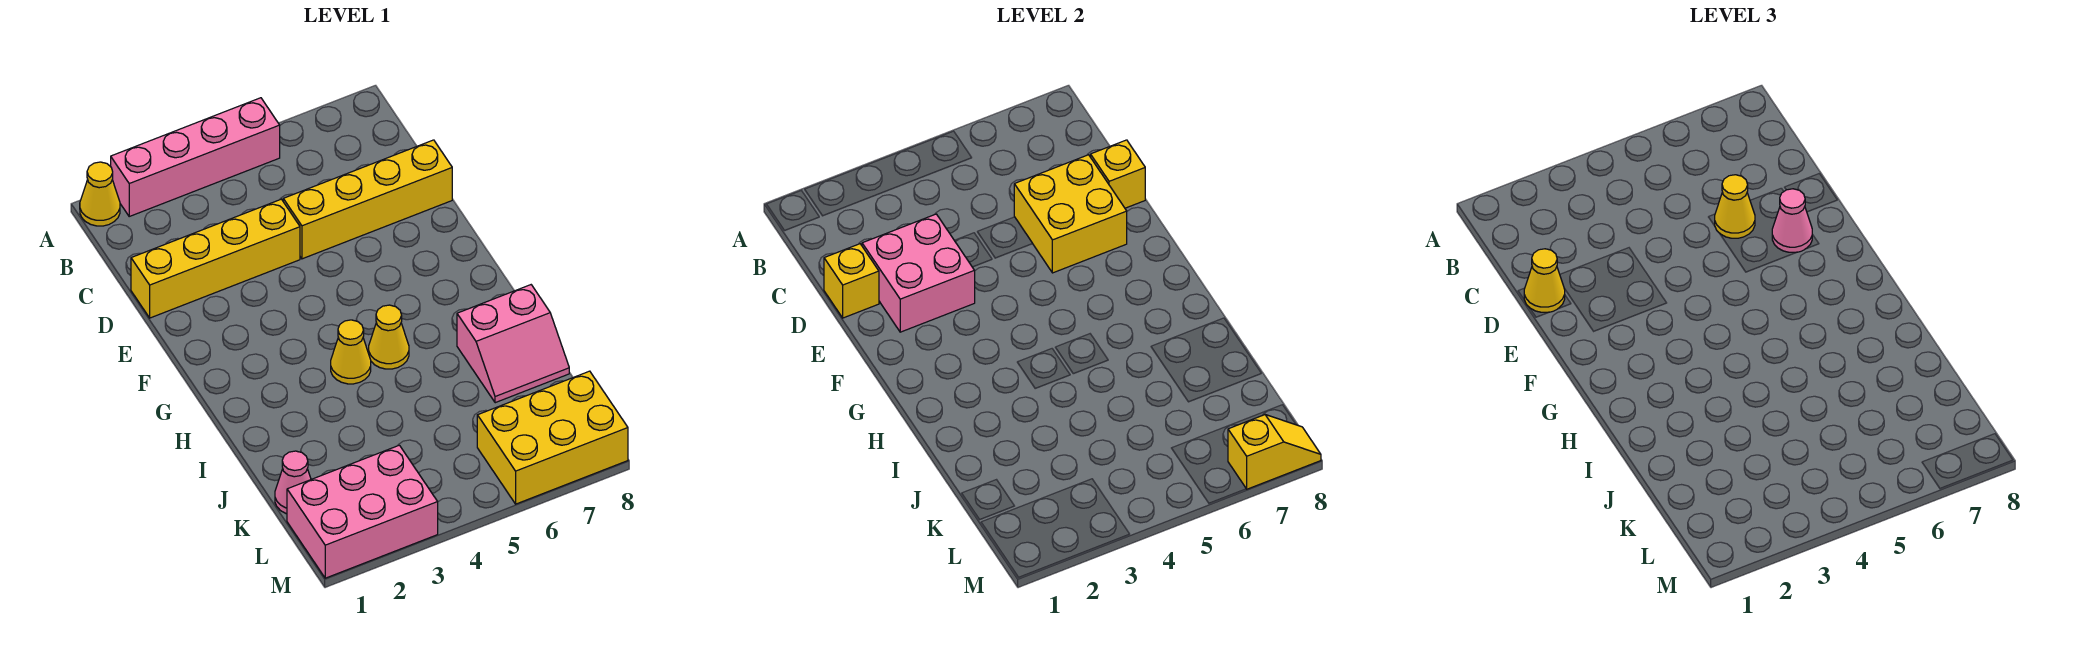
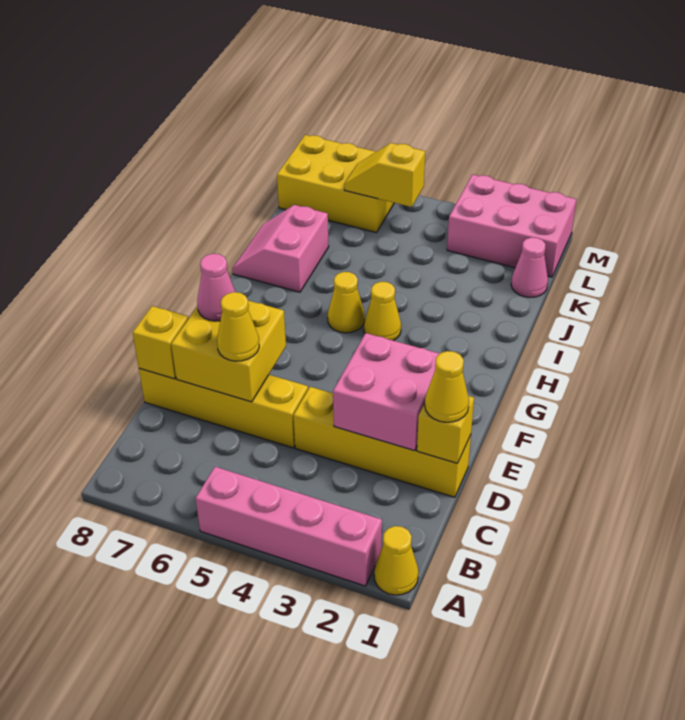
pink slope I7:J8 level 1 top I -> pink slope I7:J8 level 1 top 7
yellow slope M7:M8 level 2 top 7 -> yellow slope L5:L6 level 2 top 5

